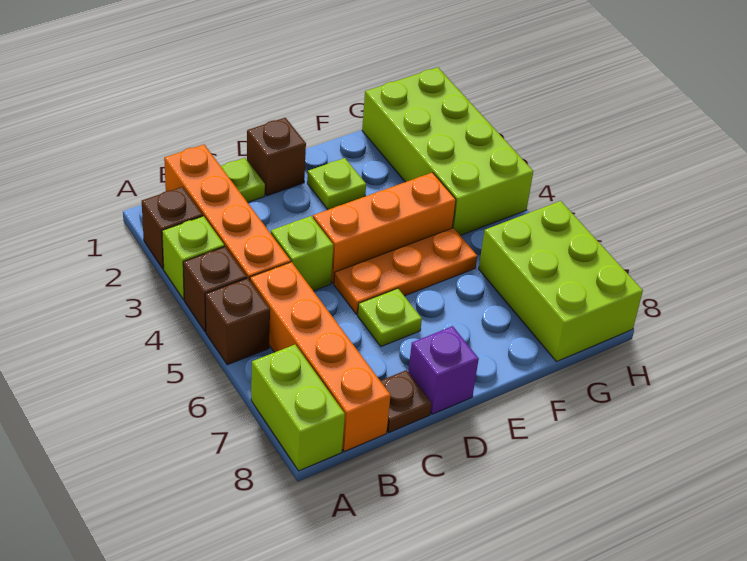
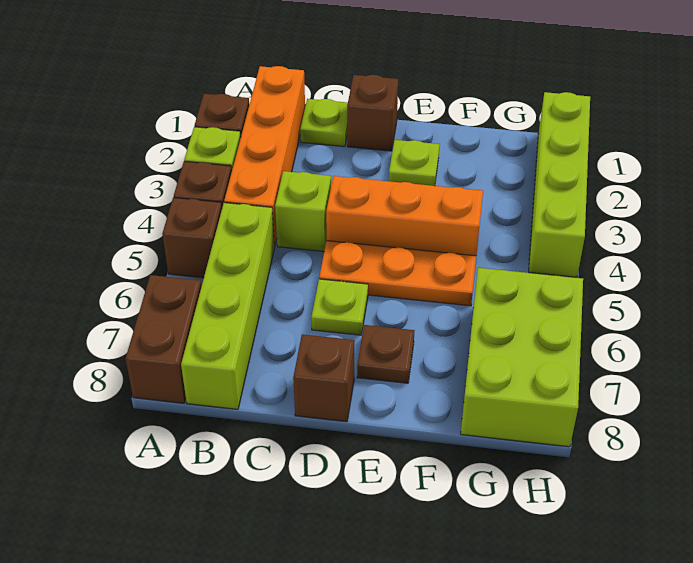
lime brick A7:A8 level 1 -> brown brick A7:A8 level 1
orange brick B5:B8 level 1 -> lime brick B5:B8 level 1
brown plate C8 level 1 -> brown plate E7 level 1
purple brick D8 level 1 -> brown brick D8 level 1
lime brick G1:H4 level 1 -> lime brick H1:H4 level 1

